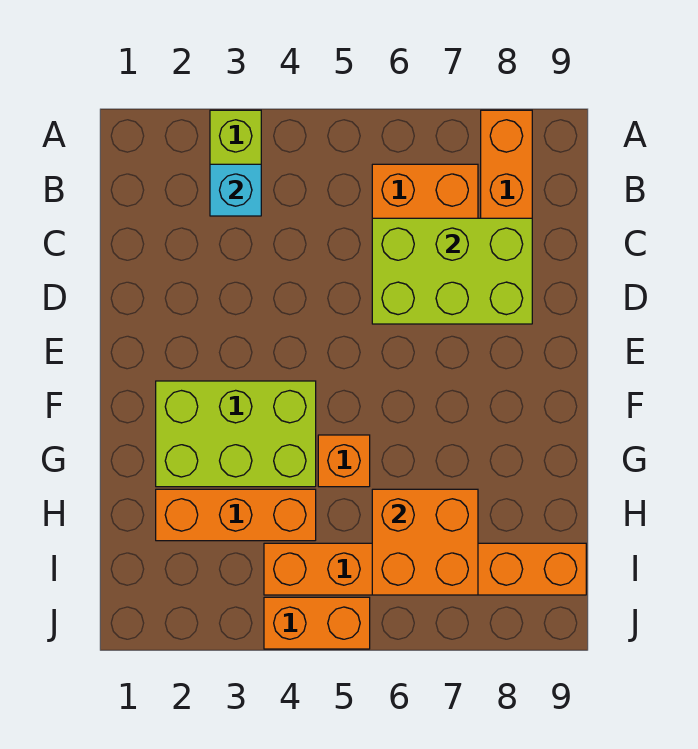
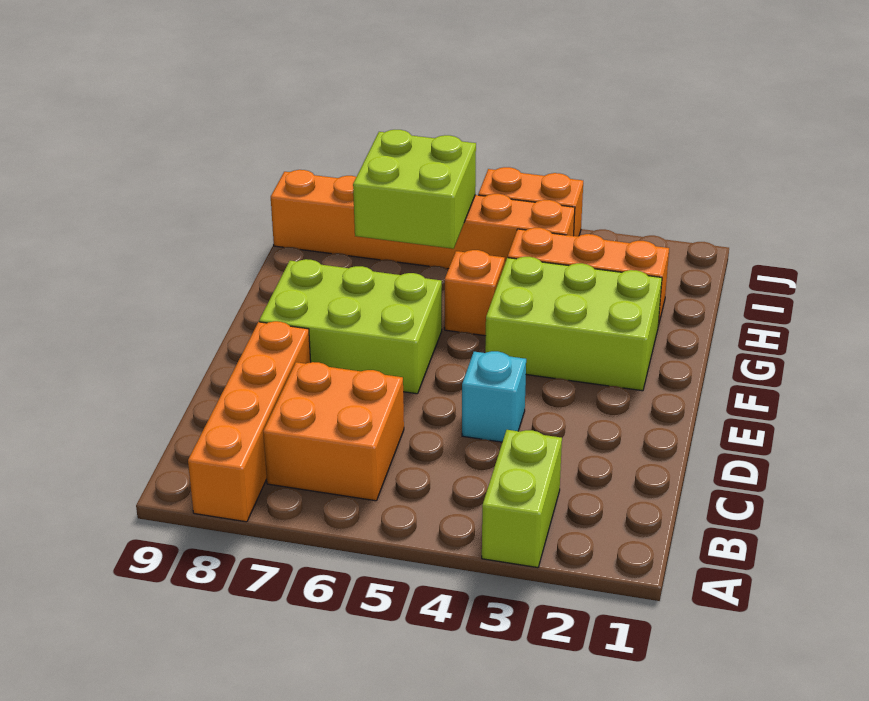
cyan brick B3 level 2 -> cyan brick D4 level 1
lime brick C6:D8 level 2 -> lime brick E6:F8 level 1
orange brick H6:I7 level 2 -> lime brick H6:I7 level 2

